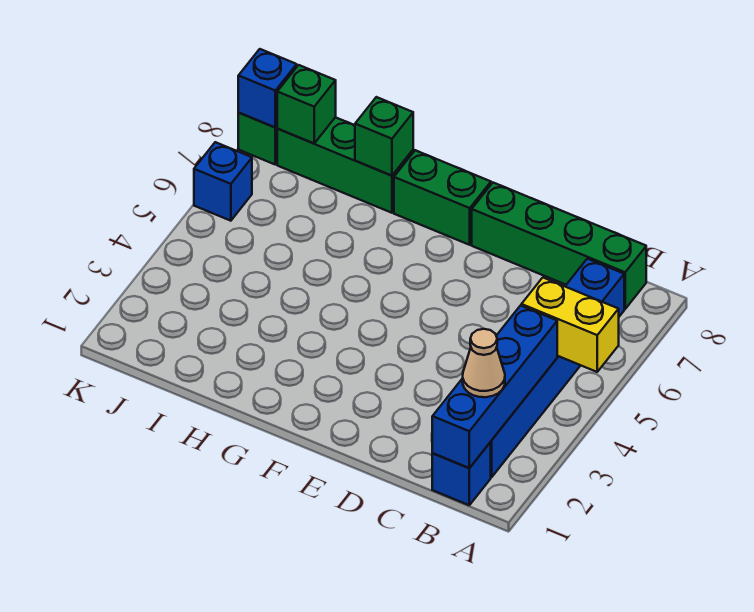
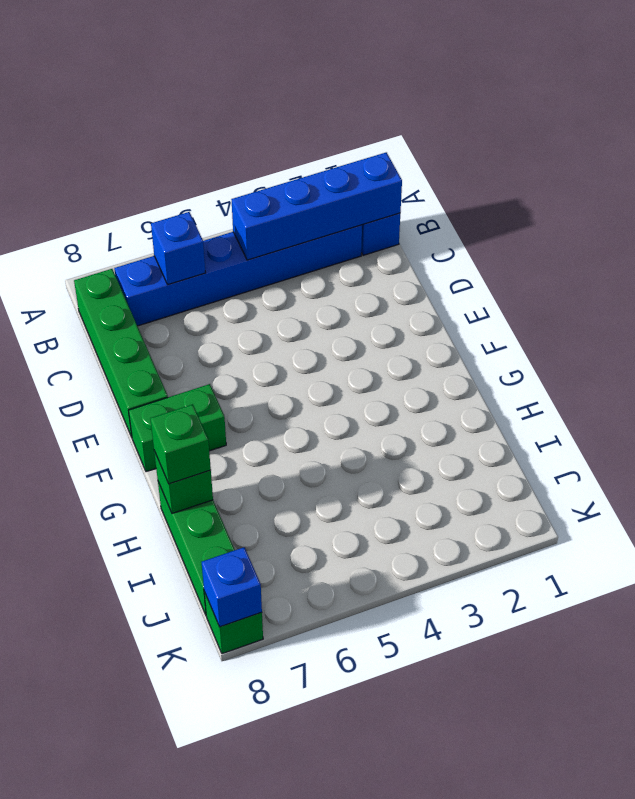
yellow brick A5:B5 level 2 -> none
tan cone B2 level 3 -> none
green brick F8:G8 level 1 -> green brick F7:F8 level 1
green brick J8 level 2 -> green brick H8 level 3
blue brick K6 level 1 -> blue brick B6 level 2

